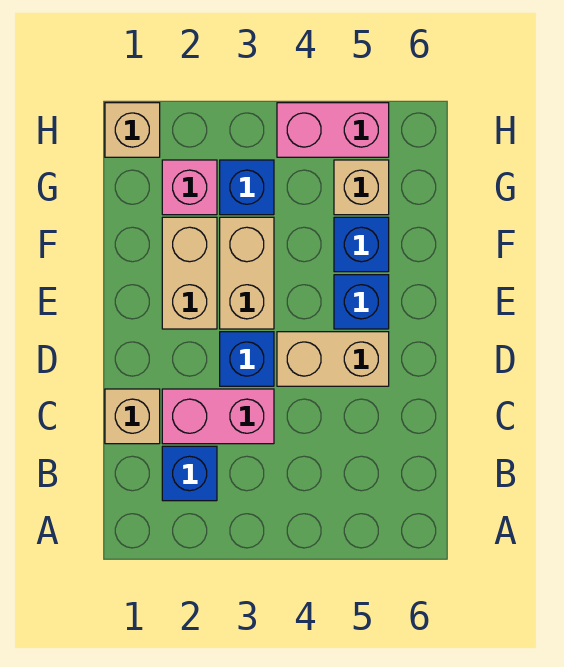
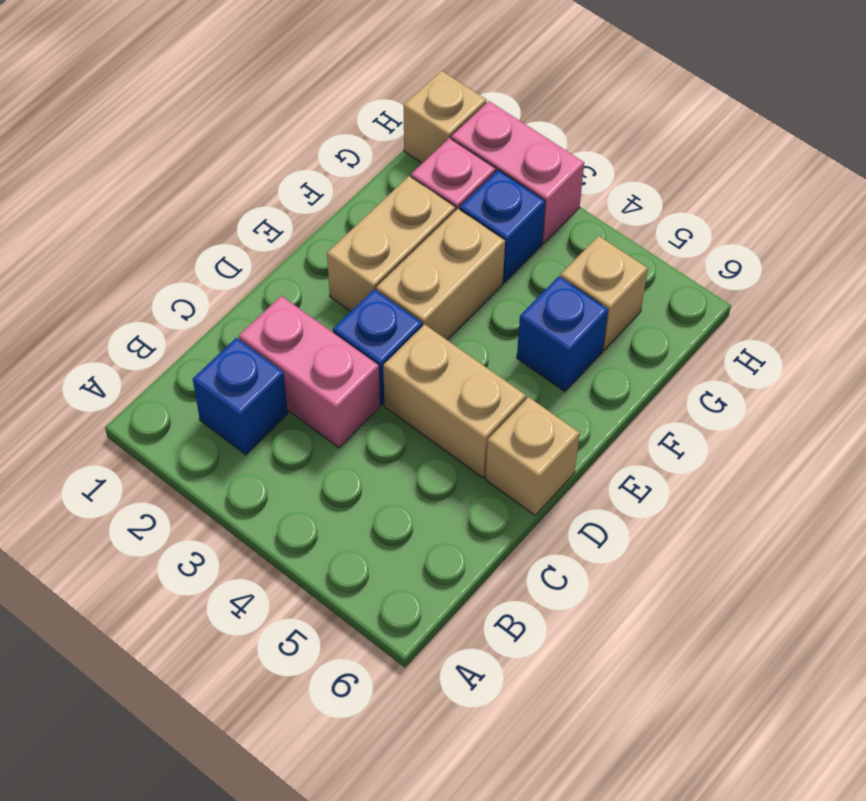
tan brick C1 level 1 -> tan brick D6 level 1
blue brick E5 level 1 -> none
pink brick H4:H5 level 1 -> pink brick H2:H3 level 1

